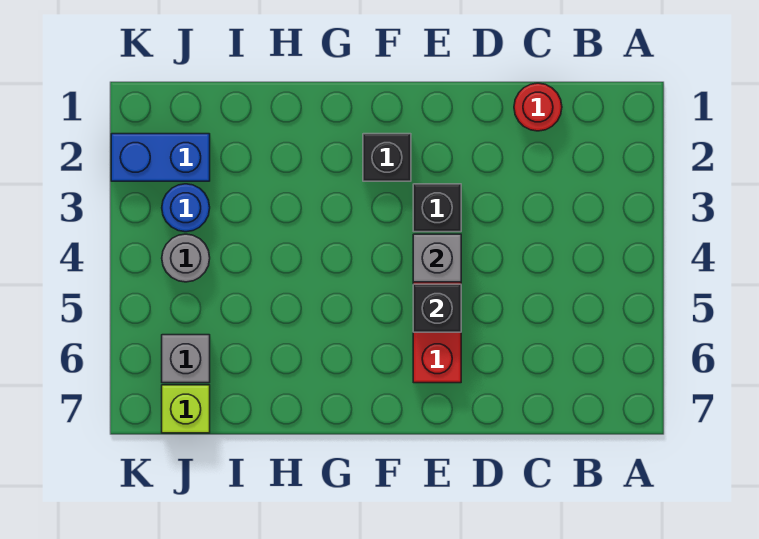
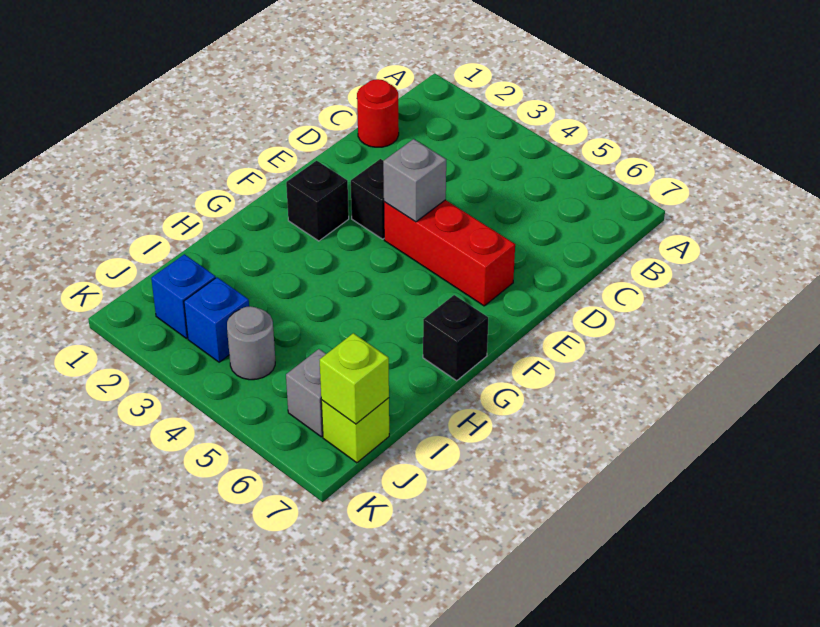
black brick E5 level 2 -> black brick G7 level 1
blue brick J2:K2 level 1 -> blue brick J2 level 1
blue round brick J3 level 1 -> blue brick J3 level 1
none -> lime brick J7 level 2

